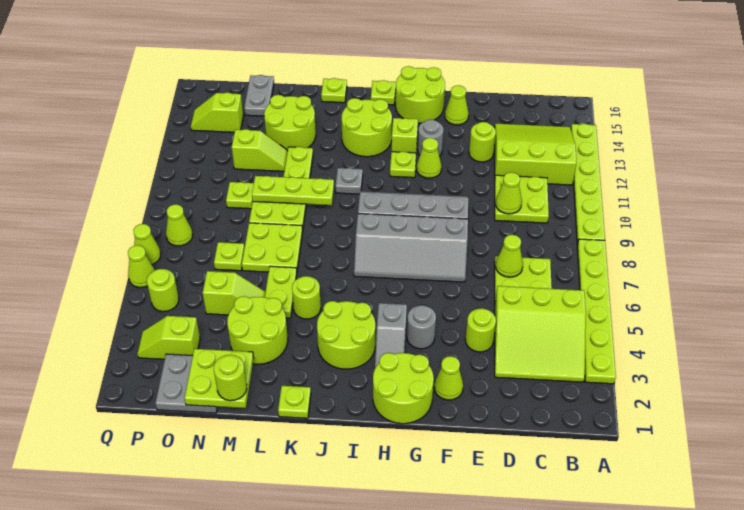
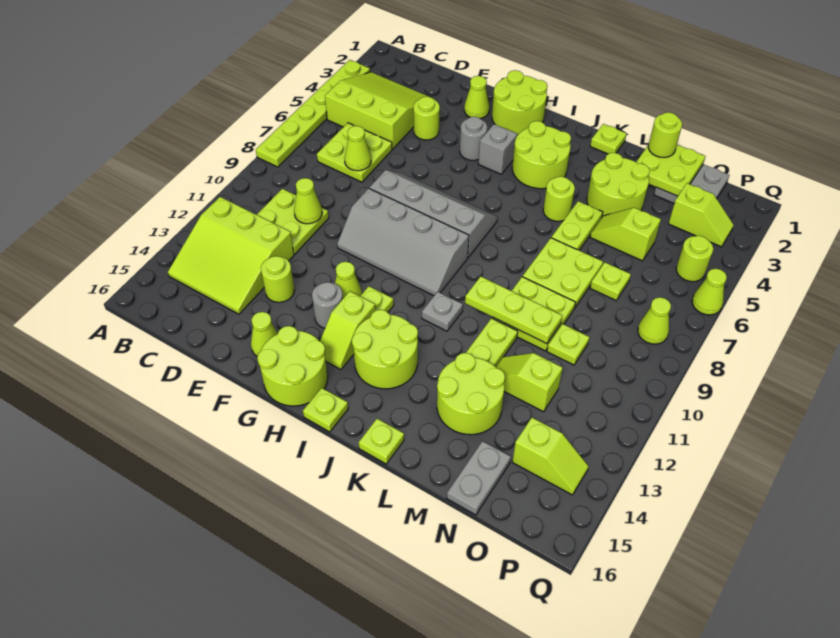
lime plate A9:A14 level 1 -> none
lime cone Q7 level 1 -> none

